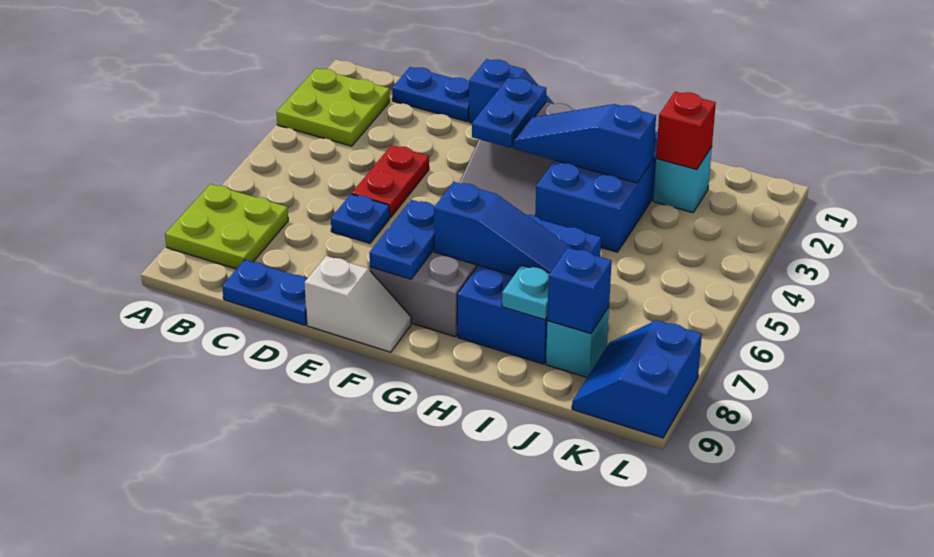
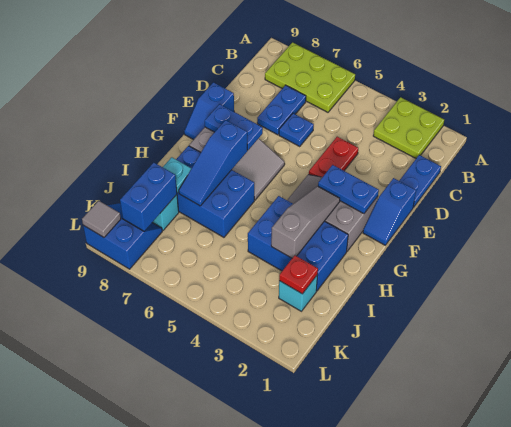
lime plate A7:B8 level 1 -> lime plate A6:B8 level 1
blue plate C9:D9 level 1 -> blue plate C7:D7 level 1
red plate D4:D5 level 1 -> red plate D4:E4 level 1
white slope E9:F9 level 1 top E -> blue slope E9:F9 level 1 top E
blue slope G3:I3 level 2 top I -> grey slope G3:I3 level 2 top I
red brick J2 level 2 -> red plate J2 level 2
blue brick J8 level 2 -> blue brick J8:K8 level 2
none -> grey tile L9 level 2

